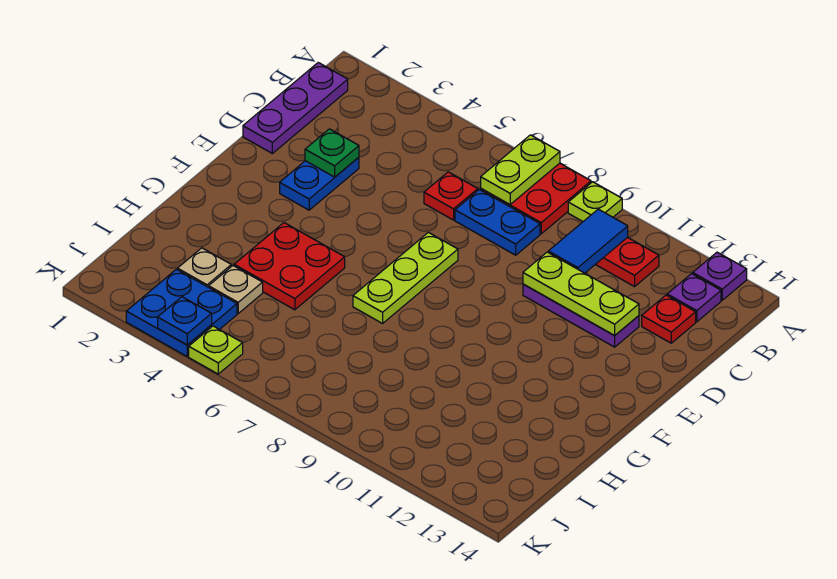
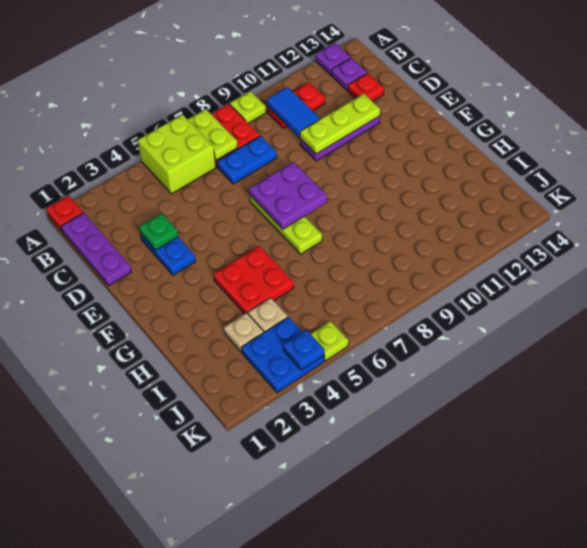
none -> lime brick A5:B6 level 1
red plate C6 level 1 -> red plate A1 level 1
none -> purple plate E7:F8 level 2

